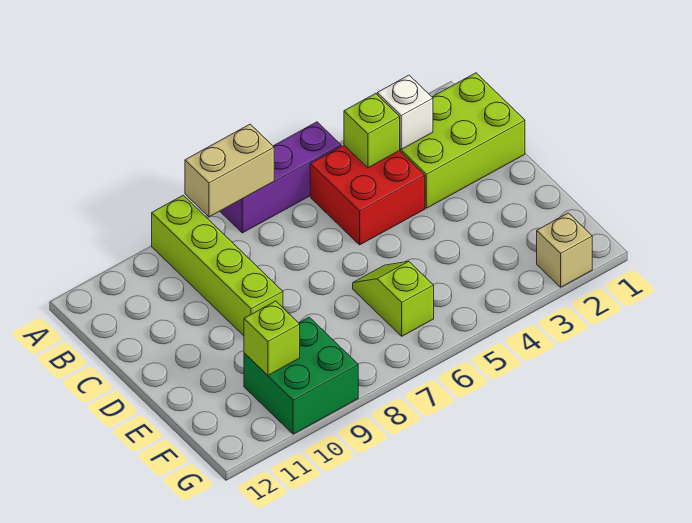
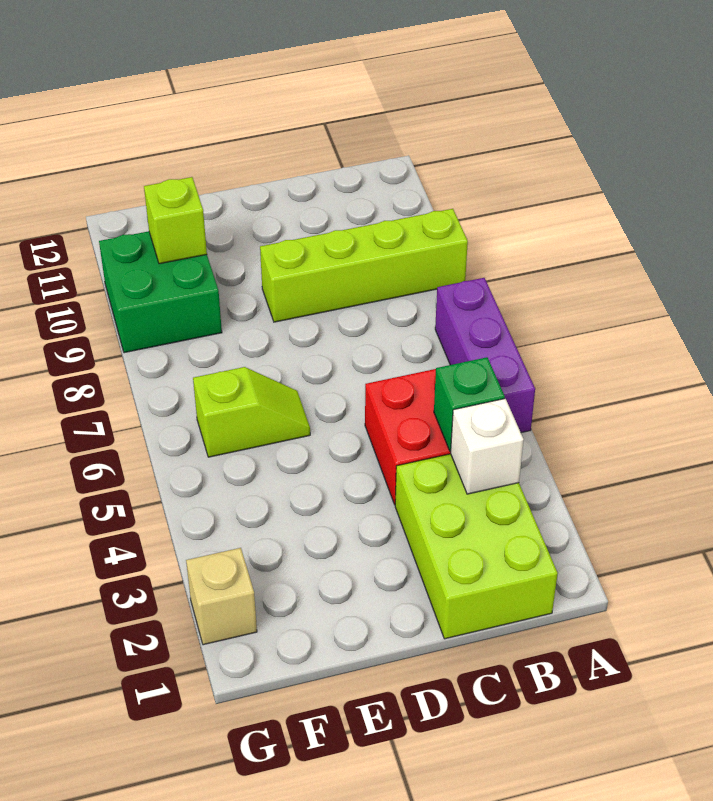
tan brick A7:A8 level 2 -> none
lime brick B4 level 2 -> green brick B4 level 2

